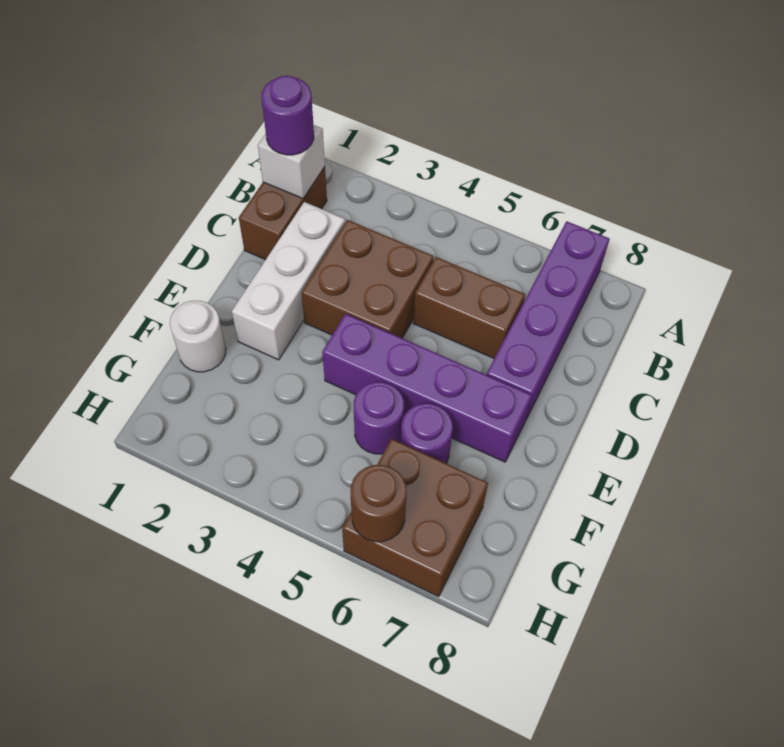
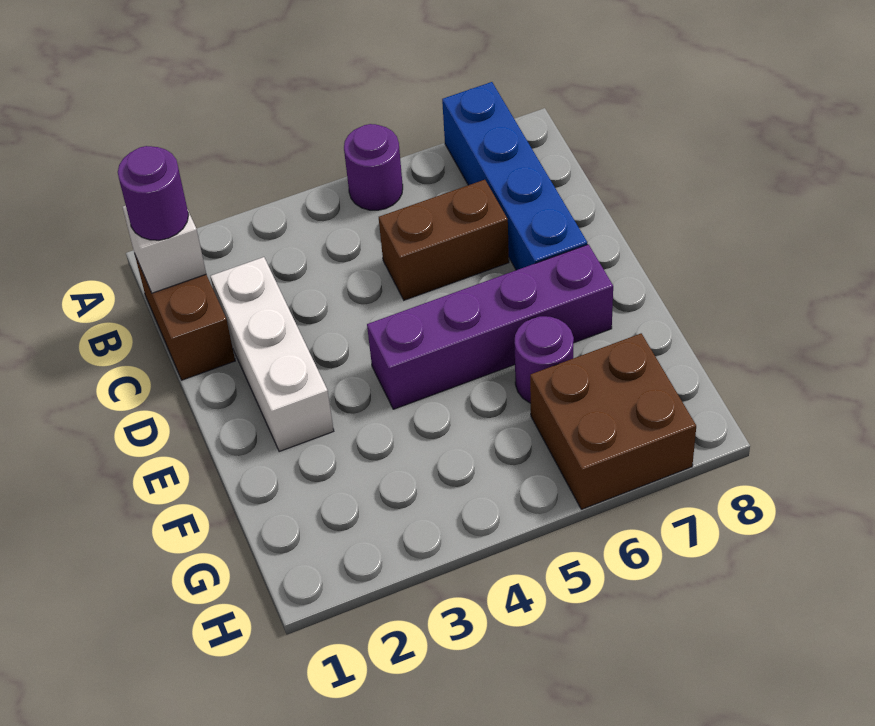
purple brick A7:D7 level 1 -> blue brick A7:D7 level 1
brown brick C3:D4 level 1 -> none
white round brick F1 level 1 -> none
purple round brick F5 level 1 -> purple round brick A5 level 1
brown round brick H6 level 2 -> none

